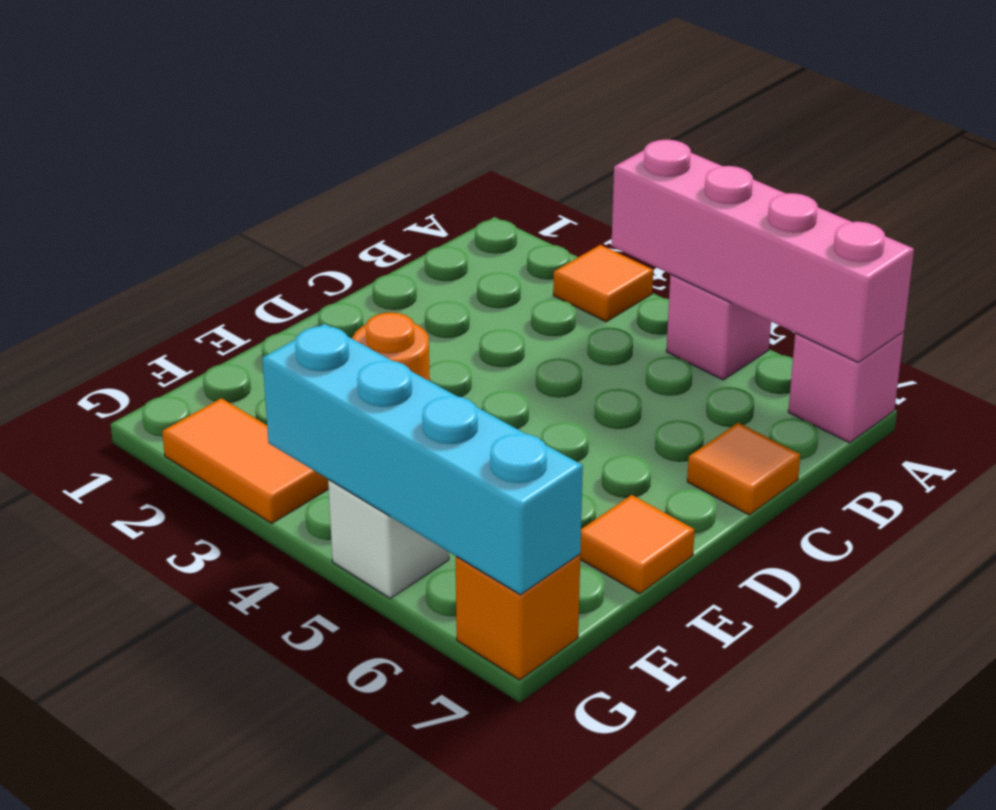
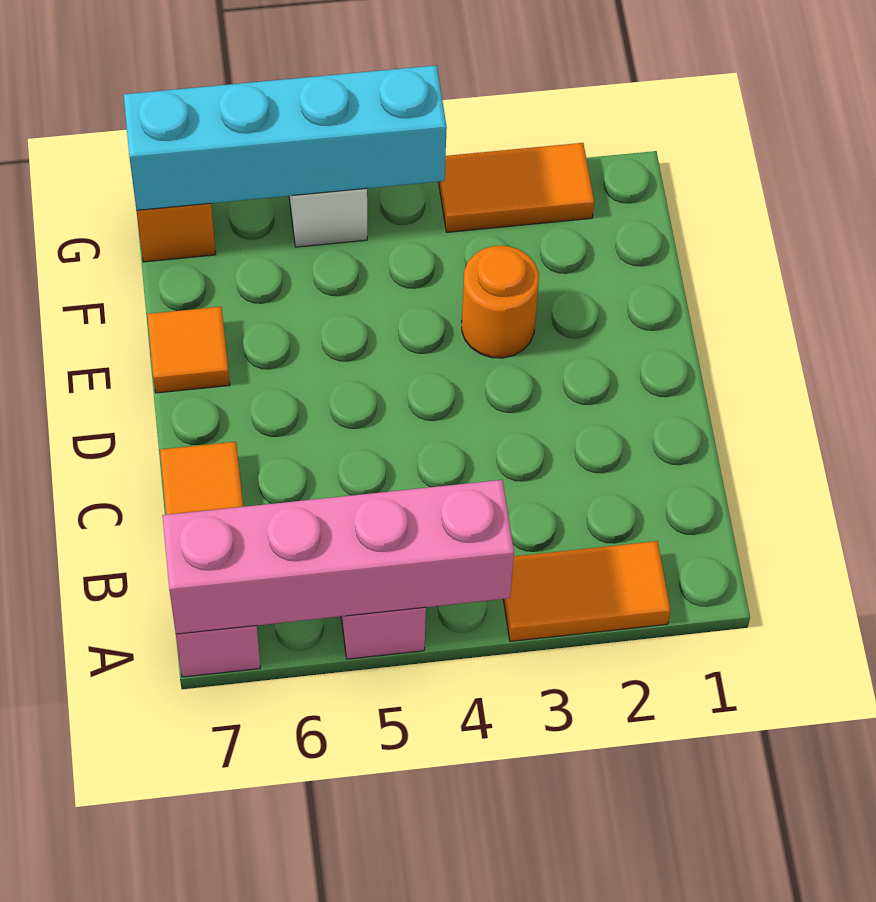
orange tile A3 level 1 -> orange tile A2:A3 level 1

